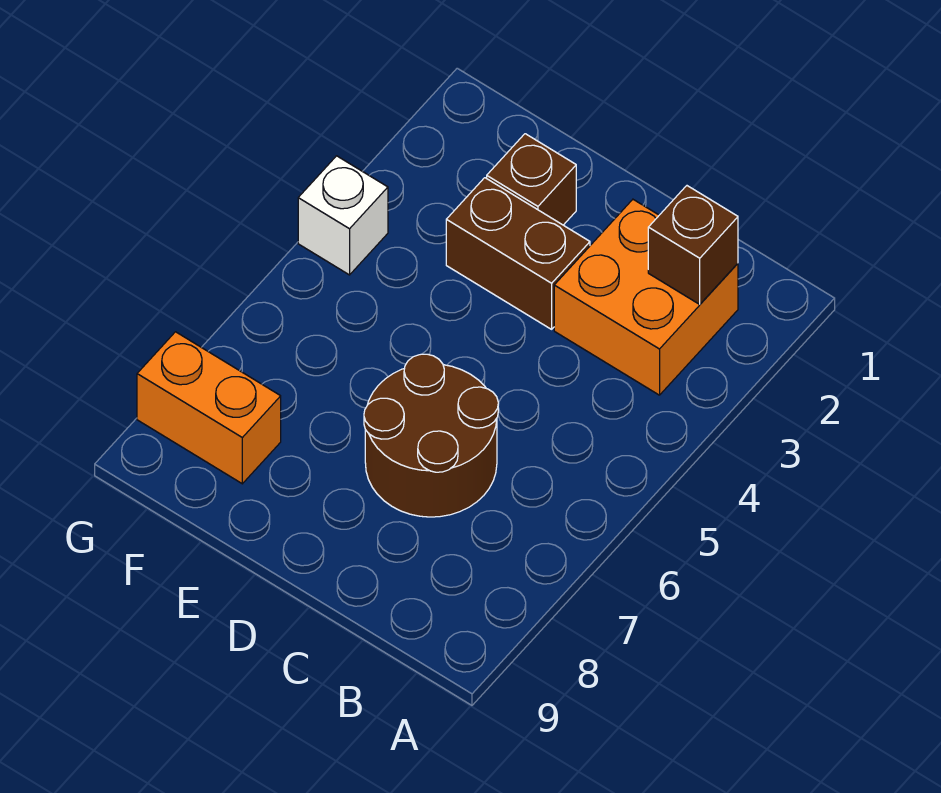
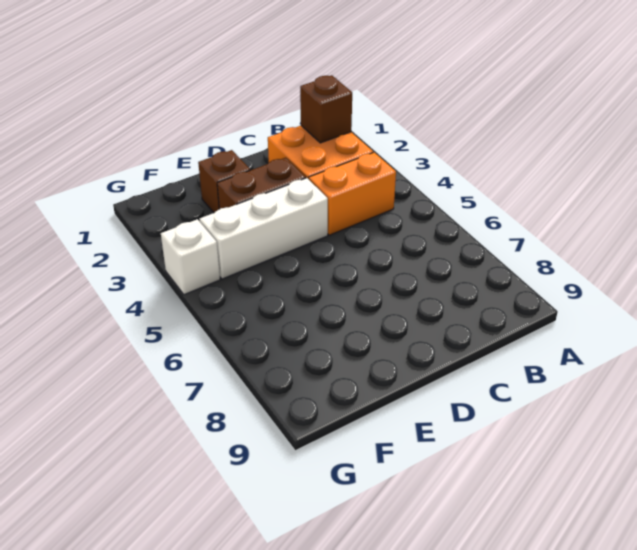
brown round brick C6:D7 level 1 -> none
none -> white brick D4:F4 level 1
orange brick F8:G8 level 1 -> orange brick B4:C4 level 1

